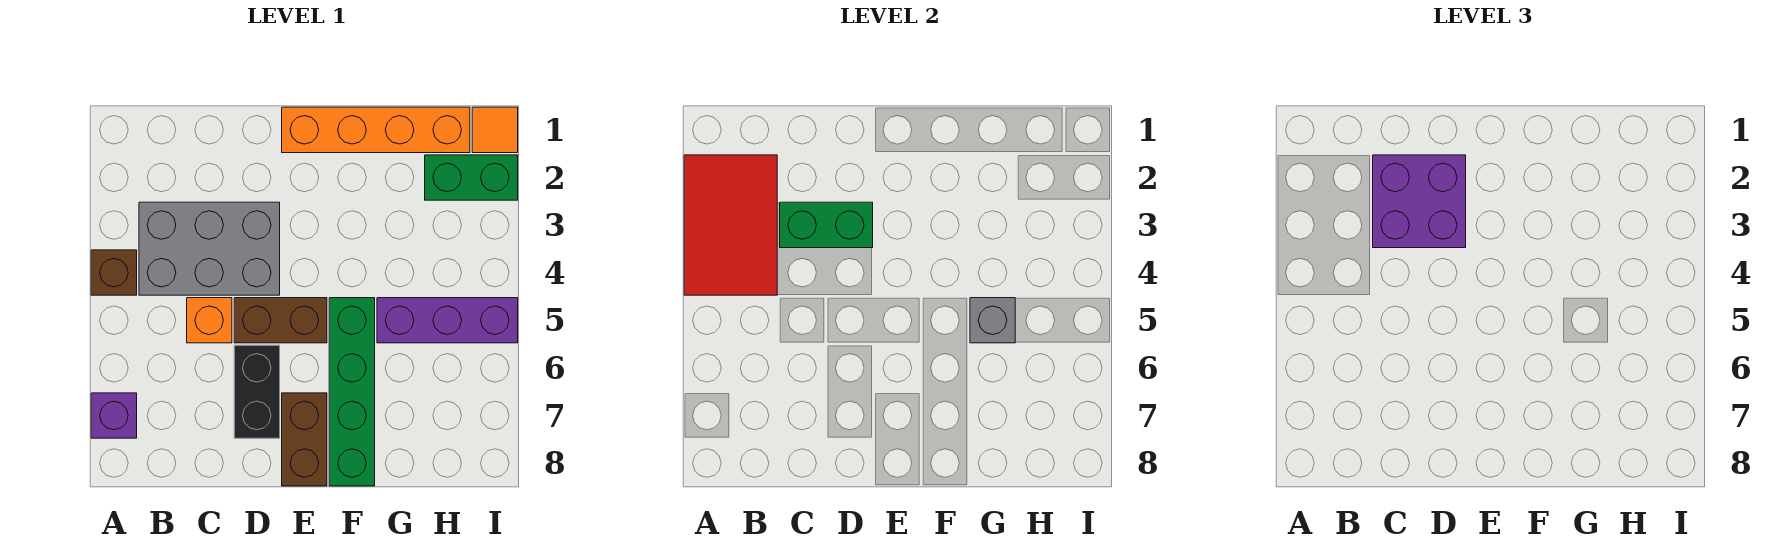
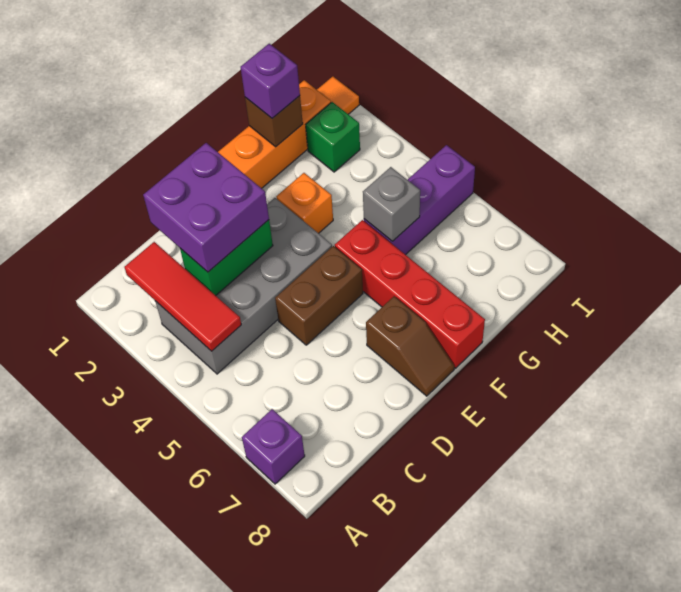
red tile A2:B4 level 2 -> red tile B2:B4 level 2
brown brick A4 level 1 -> brown brick G1 level 2
grey brick B3:D4 level 1 -> grey brick B3:E4 level 1
orange brick C5 level 1 -> orange brick F3 level 1
black brick D6:D7 level 1 -> none
brown brick E7:E8 level 1 -> brown slope E7:E8 level 1 top 7
green brick F5:F8 level 1 -> red brick F5:F8 level 1
none -> purple brick G1 level 3
green brick H2:I2 level 1 -> green brick H2 level 1

